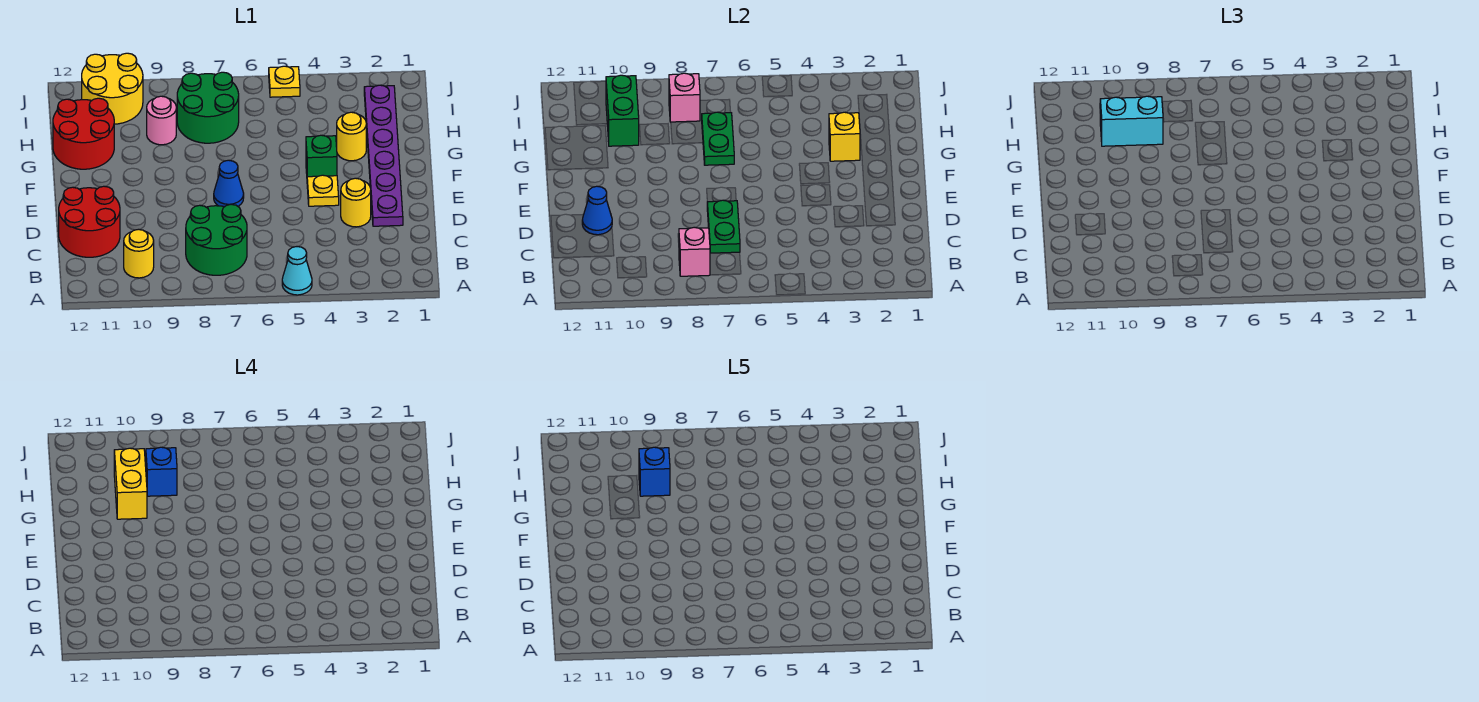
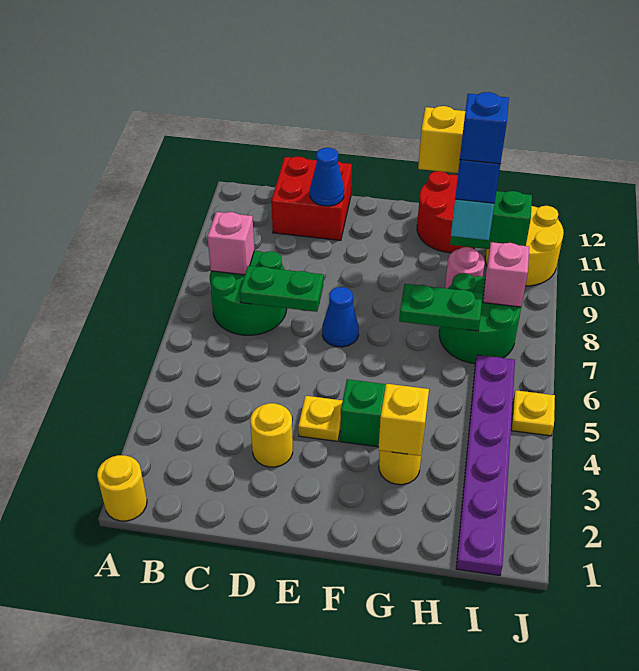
cyan cone A5 level 1 -> none
yellow round brick B10 level 1 -> yellow round brick A1 level 1
red round brick C11:D12 level 1 -> red brick C11:D12 level 1
purple plate D2:I2 level 1 -> purple plate I1:I6 level 1

